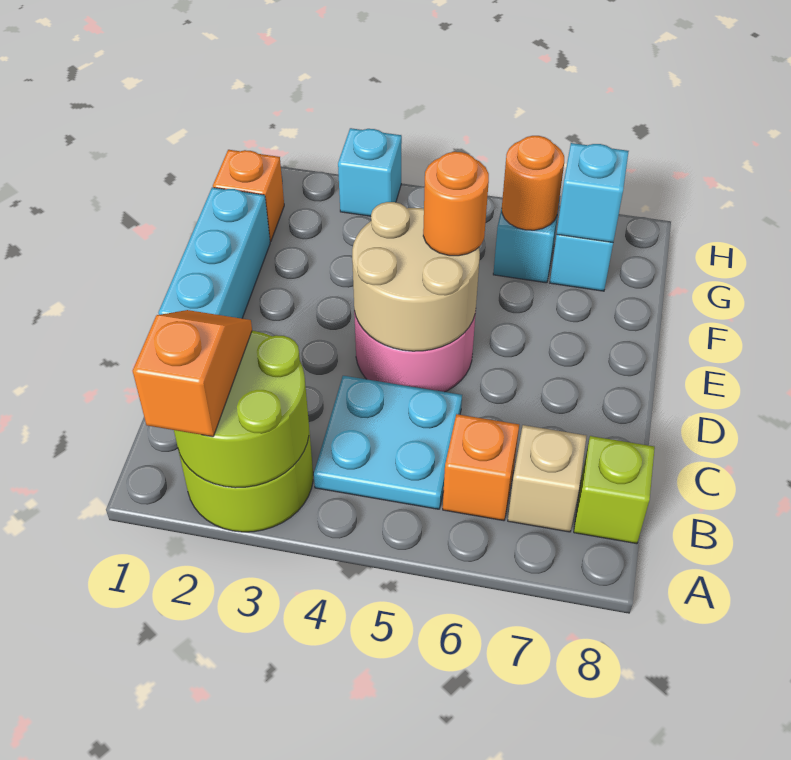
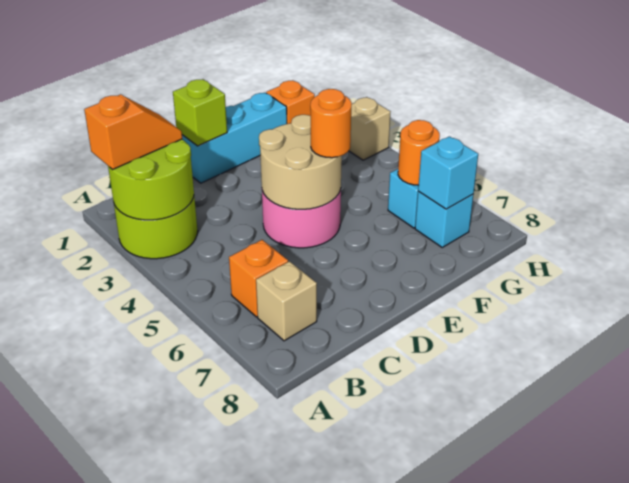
cyan plate B4:C5 level 1 -> none
lime brick B8 level 1 -> lime brick D1 level 2
cyan brick H3 level 1 -> tan brick H3 level 1

